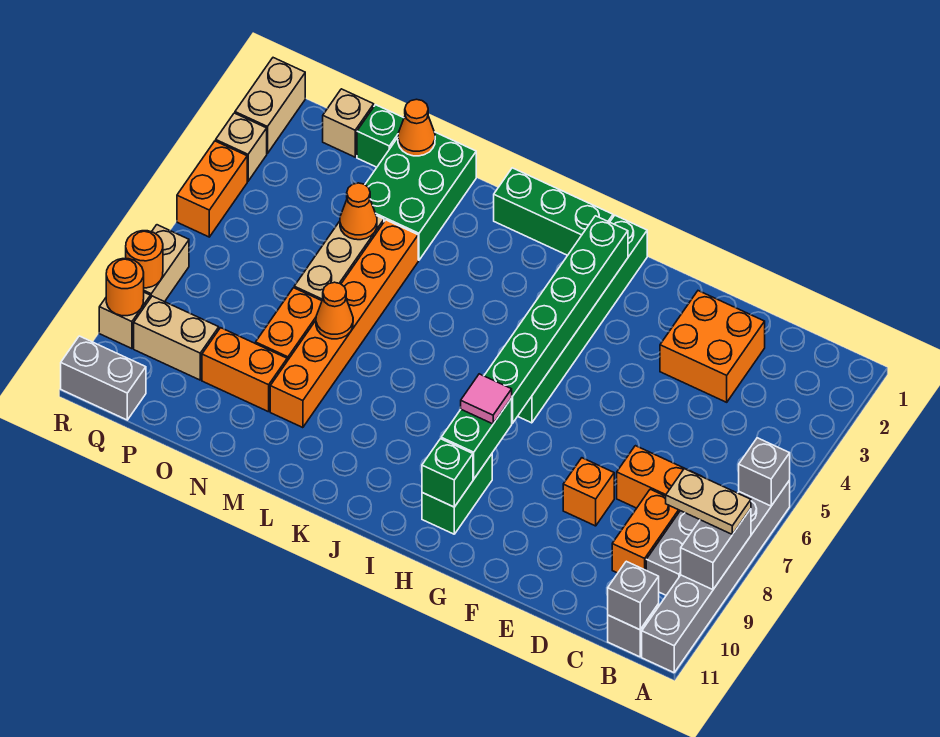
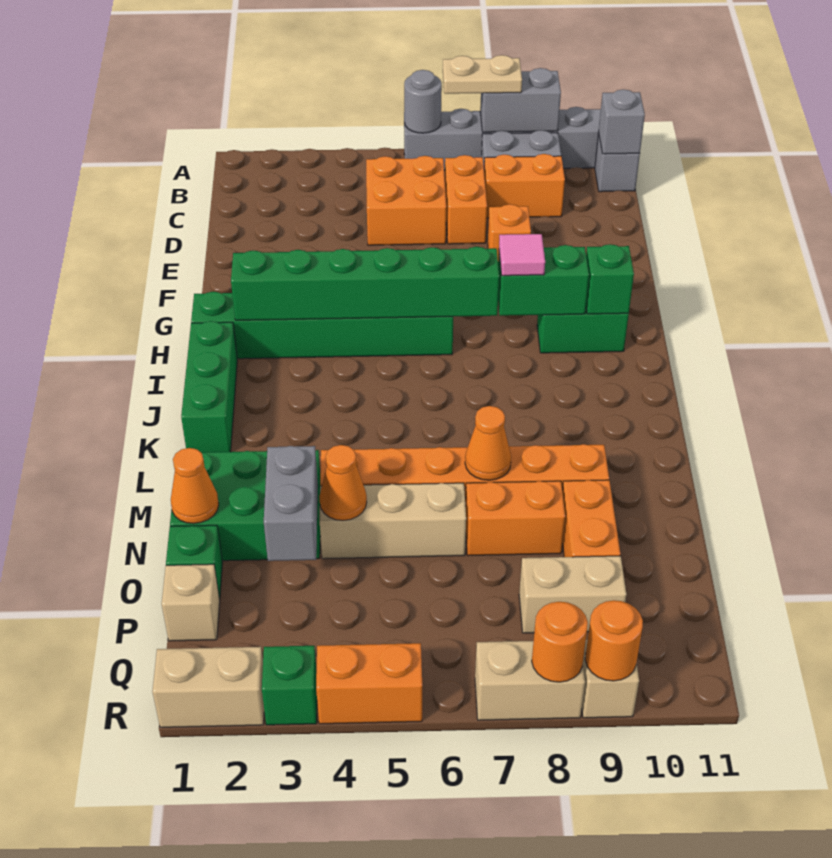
grey brick A6 level 2 -> grey round brick A6 level 2
tan plate A8:B8 level 3 -> tan plate A7:A8 level 3
orange brick D2:E3 level 1 -> orange brick C5:D6 level 1
tan brick P9:Q9 level 1 -> tan brick P8:P9 level 1
grey brick Q11:R11 level 1 -> grey brick N3:O3 level 2
tan brick R3 level 1 -> green brick R3 level 1

